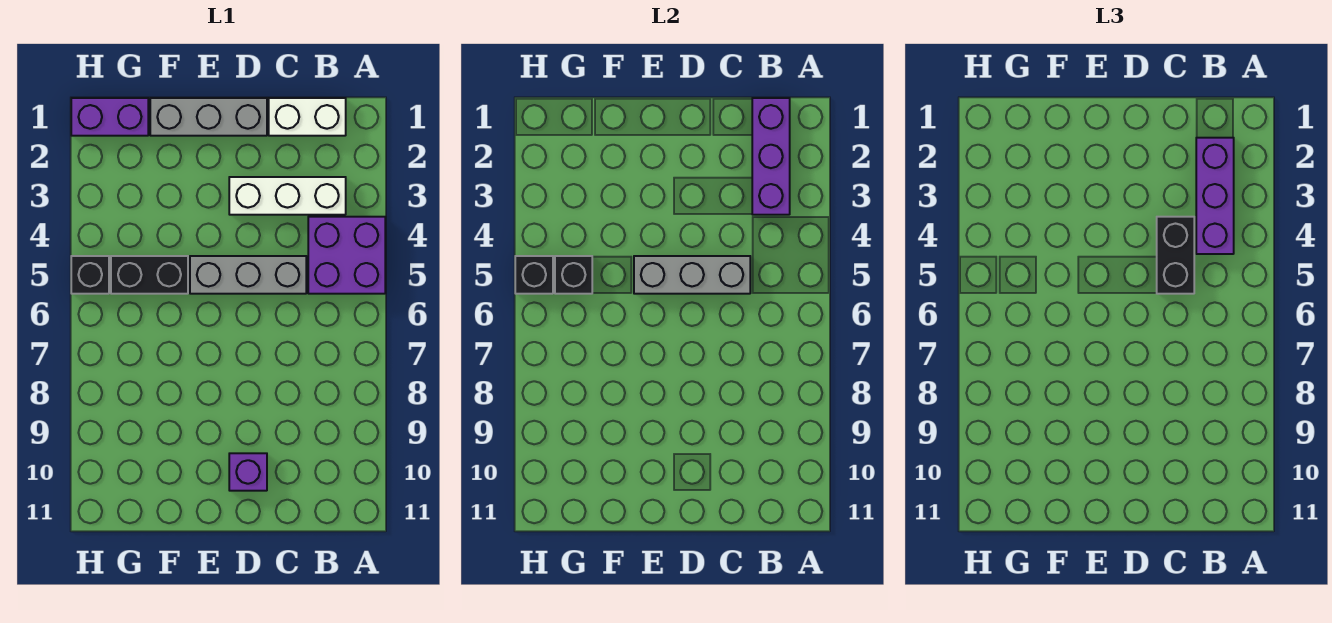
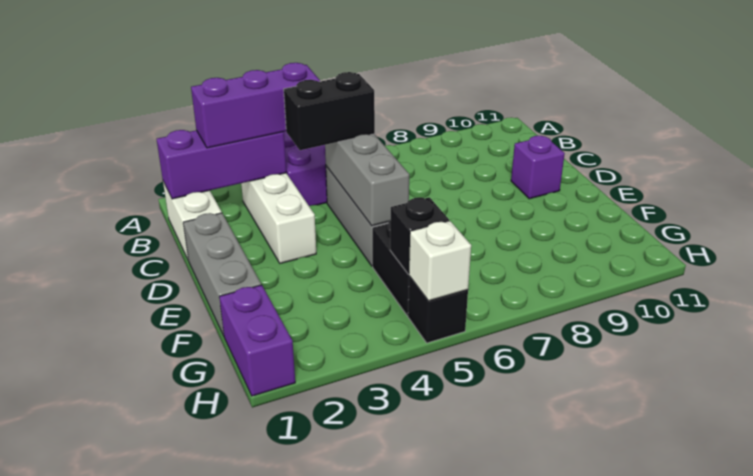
black brick H5 level 2 -> white brick H5 level 2

